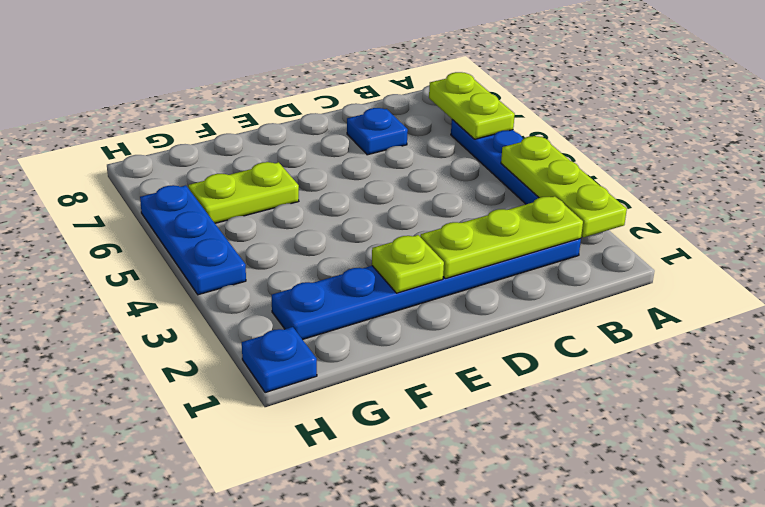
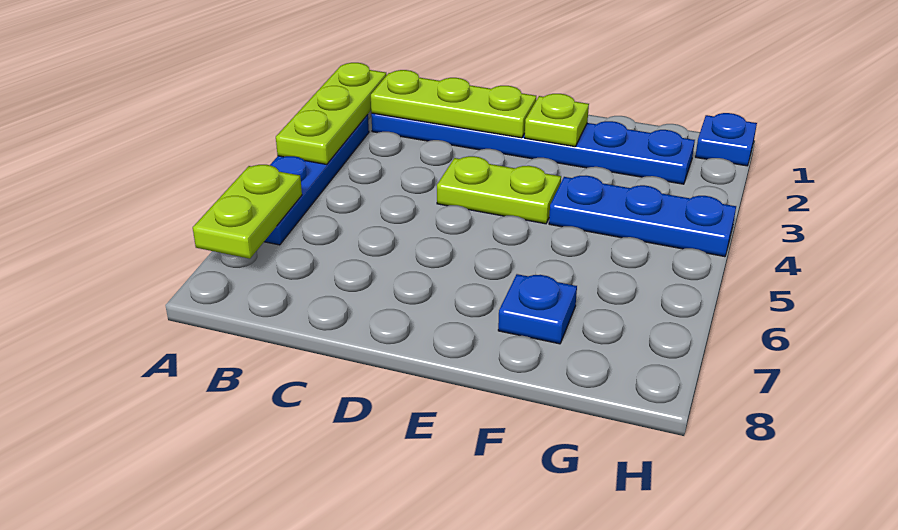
blue plate C7 level 1 -> blue plate F7 level 1
lime plate F6:G6 level 1 -> lime plate D4:E4 level 1
blue plate H4:H6 level 1 -> blue plate F4:H4 level 1

